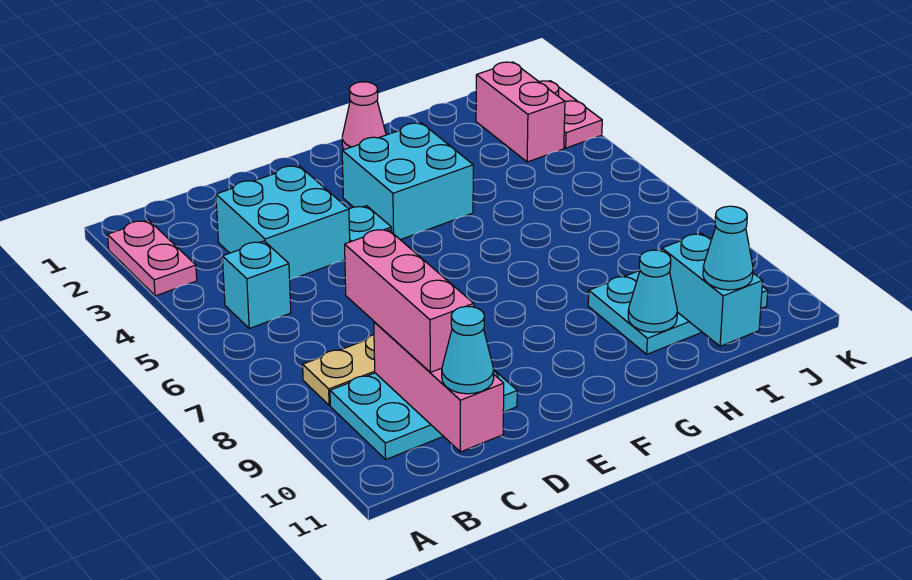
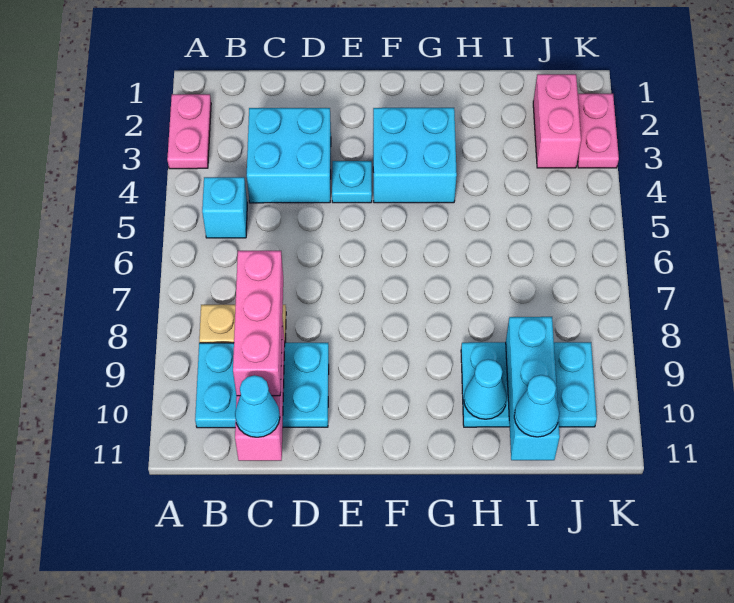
pink cone G1 level 1 -> none
cyan brick I10:I11 level 2 -> cyan brick I9:I11 level 2

